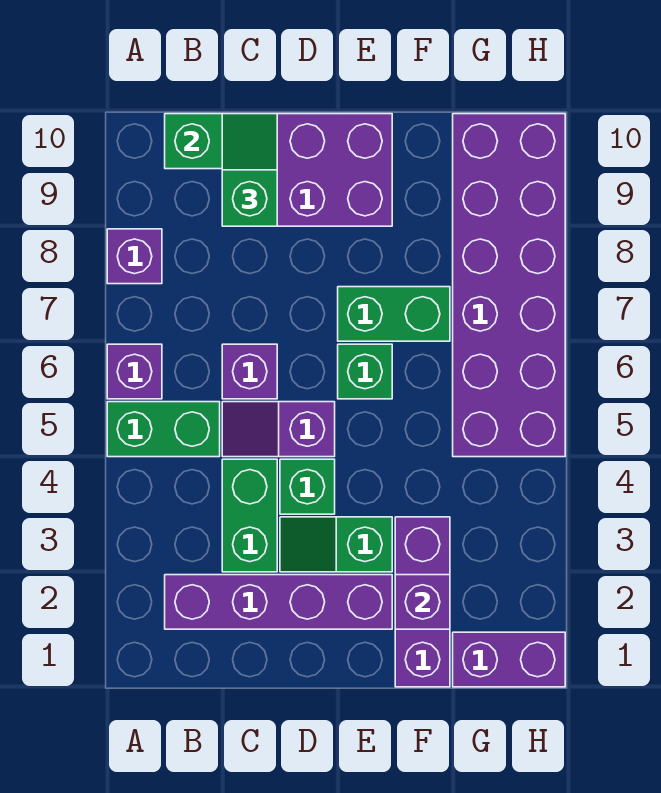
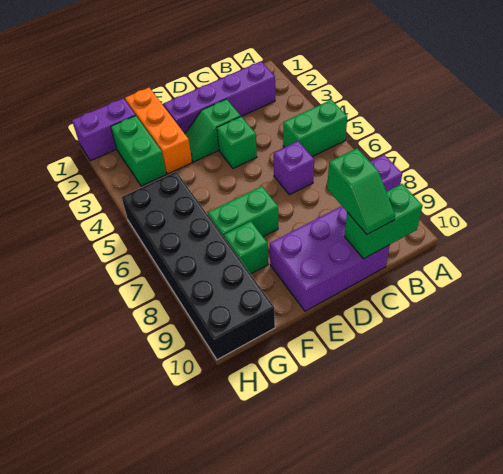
purple brick A6 level 1 -> none
green brick C3:C4 level 1 -> green brick G2:G3 level 1
purple slope C5:D5 level 1 top D -> none
green slope D3:E3 level 1 top E -> green slope D3:E3 level 1 top D
green brick E6 level 1 -> green brick F8 level 1
purple brick F1:F3 level 1 -> orange brick F1:F3 level 1
purple brick F2 level 2 -> none
purple brick G5:H10 level 1 -> black brick G5:H10 level 1

